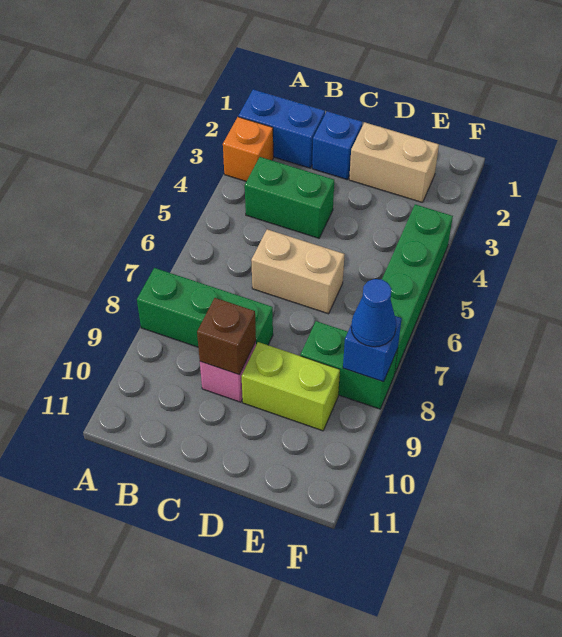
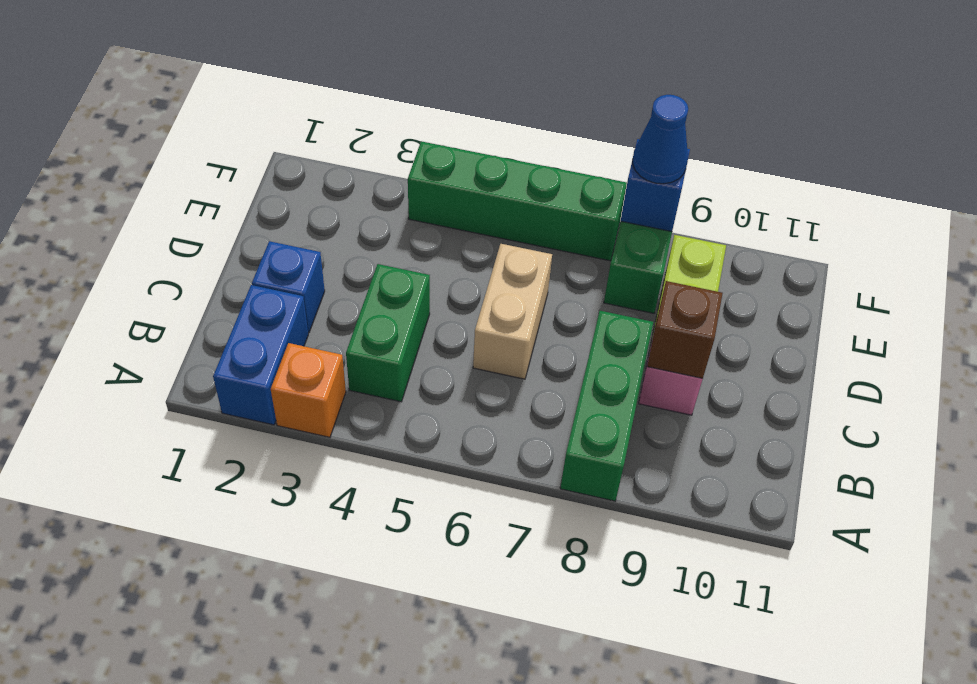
tan brick D2:E2 level 1 -> none

